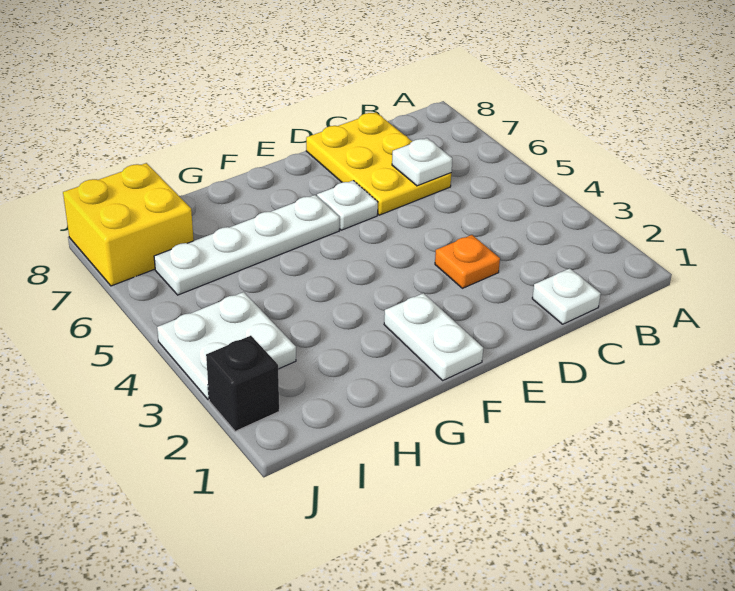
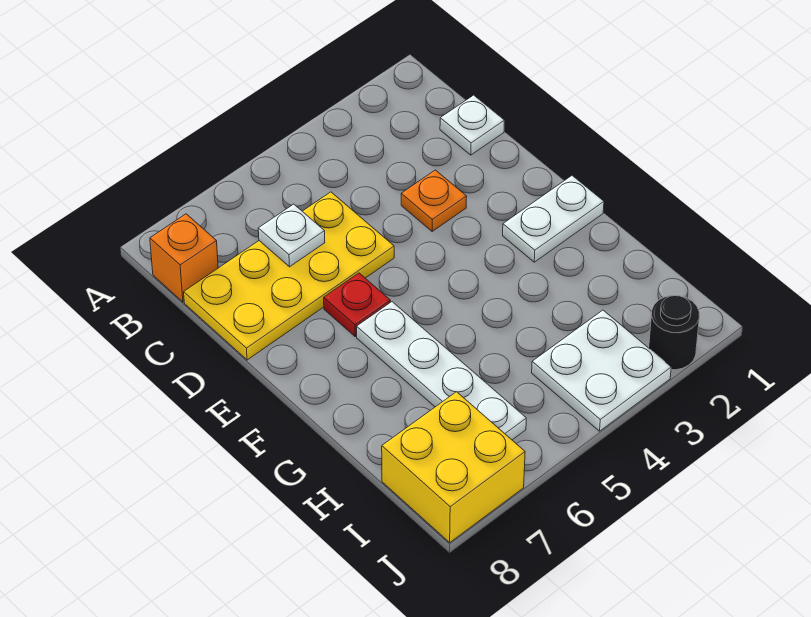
none -> orange brick B8 level 1
yellow plate C6:D8 level 1 -> yellow plate C5:D8 level 1
white plate E6 level 1 -> red plate E6 level 1
black brick J2 level 1 -> black round brick J2 level 1

